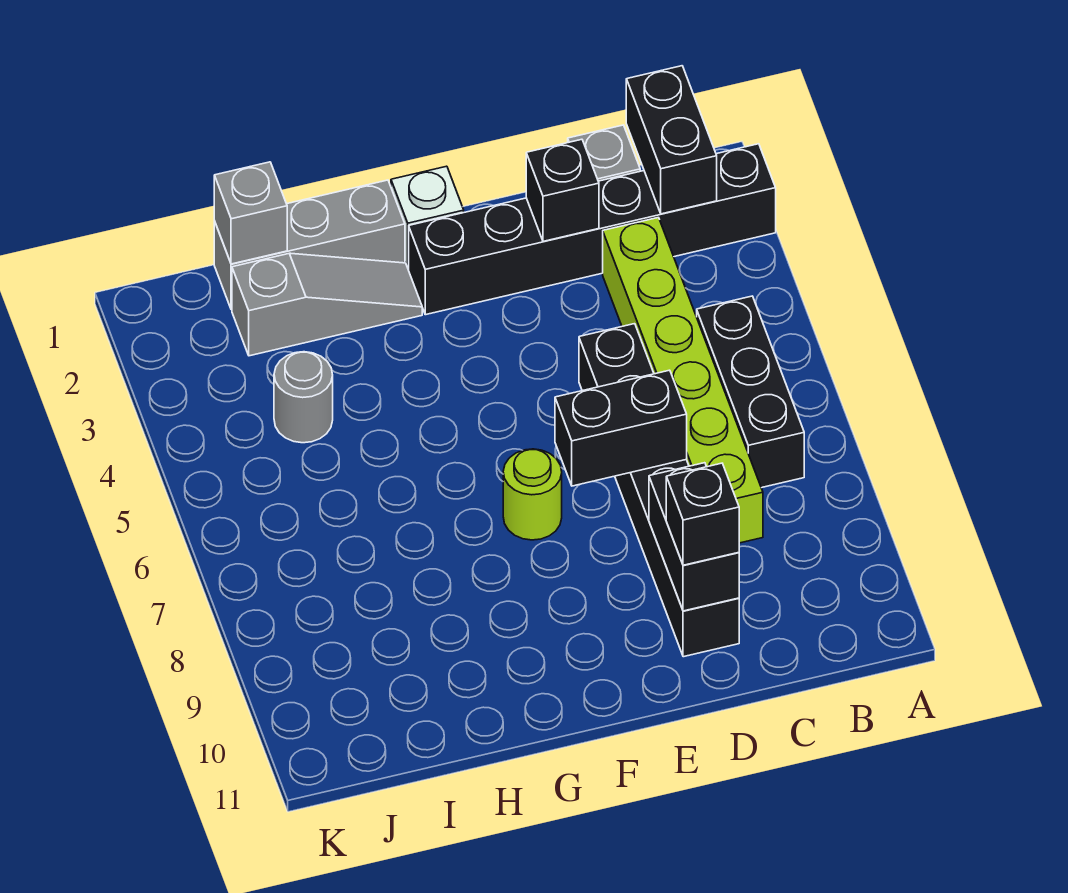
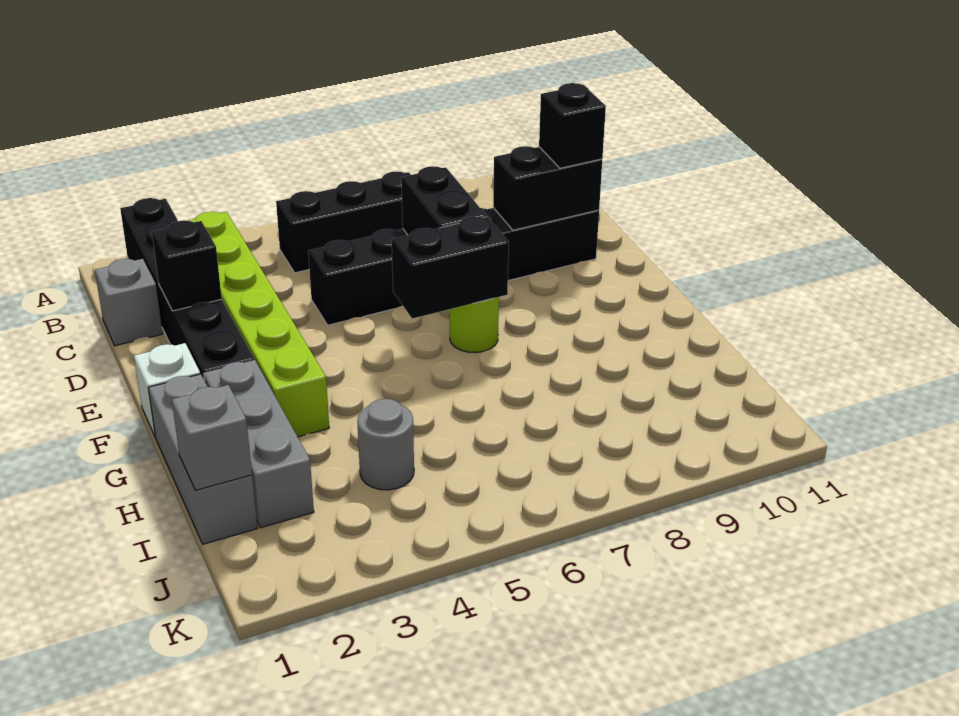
black brick B1:B2 level 2 -> black brick F6:F7 level 2
lime brick C3:C8 level 1 -> lime brick B3:G3 level 1
grey slope G2:I2 level 1 top I -> grey brick G2:I2 level 1

